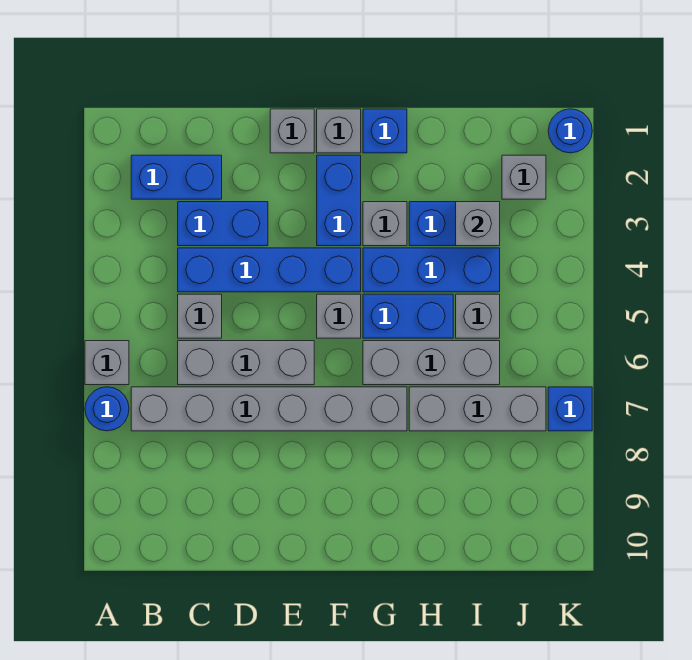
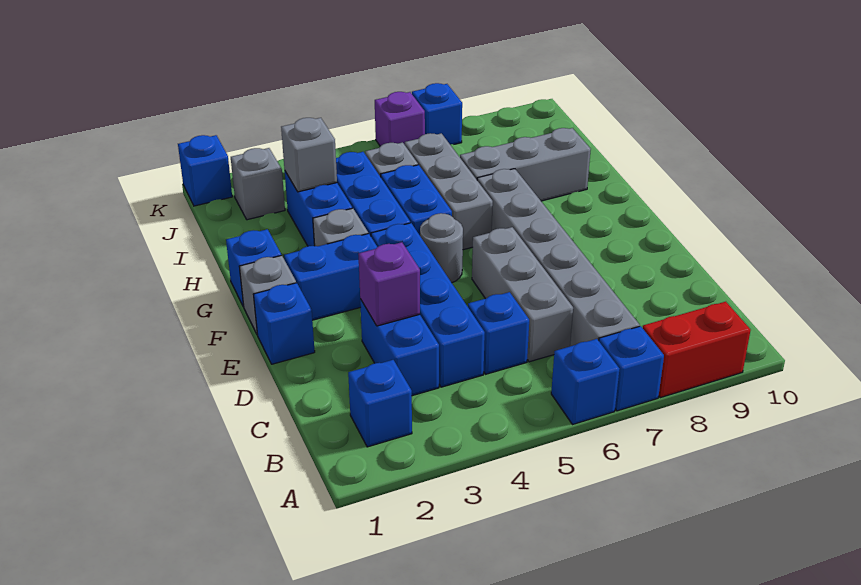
grey brick A6 level 1 -> blue brick A6 level 1
blue round brick A7 level 1 -> blue brick A7 level 1
none -> red brick A8:A9 level 1
blue brick B2:C2 level 1 -> blue brick B2 level 1
grey brick C5 level 1 -> blue brick C5 level 1
none -> purple brick D3 level 2
grey brick E1 level 1 -> blue brick E1 level 1
grey brick F5 level 1 -> grey round brick F5 level 1
grey brick H7:J7 level 1 -> grey brick H7:H9 level 1
blue round brick K1 level 1 -> blue brick K1 level 1
none -> purple brick K6 level 1

